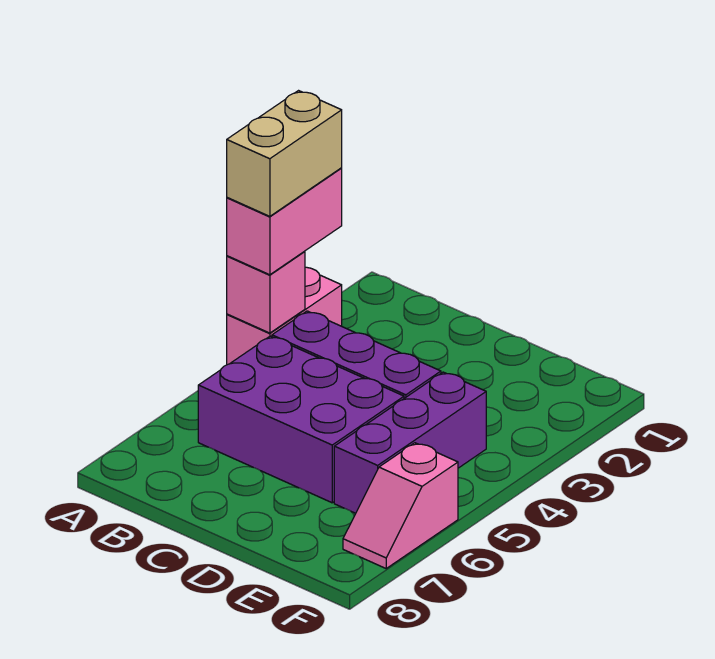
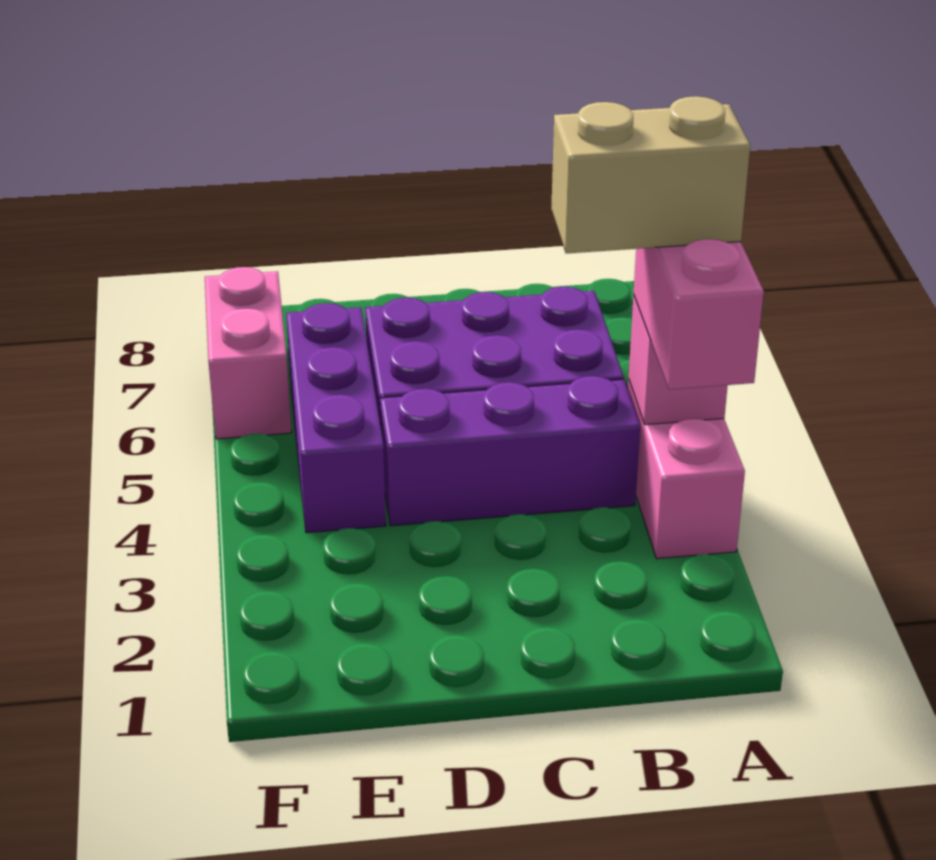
tan brick A3:A4 level 4 -> tan brick A4:B4 level 4
pink slope F6:F7 level 1 top 6 -> pink brick F6:F7 level 1

